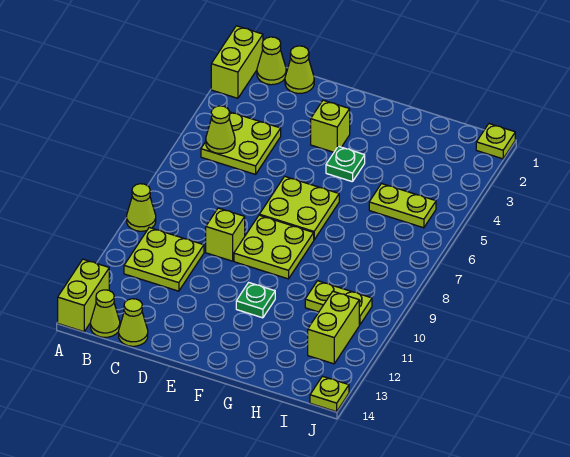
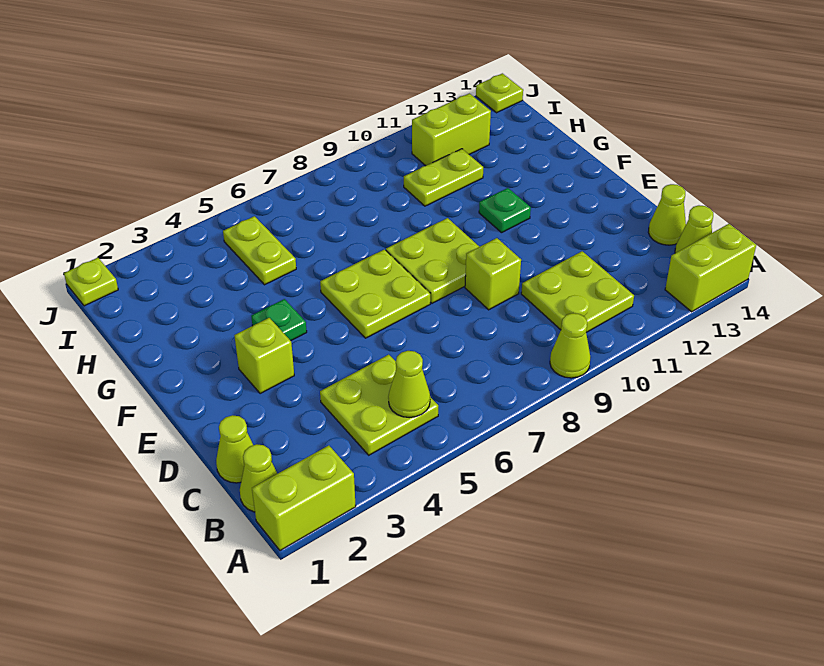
lime plate H10:I10 level 1 -> lime plate H10:H11 level 1

